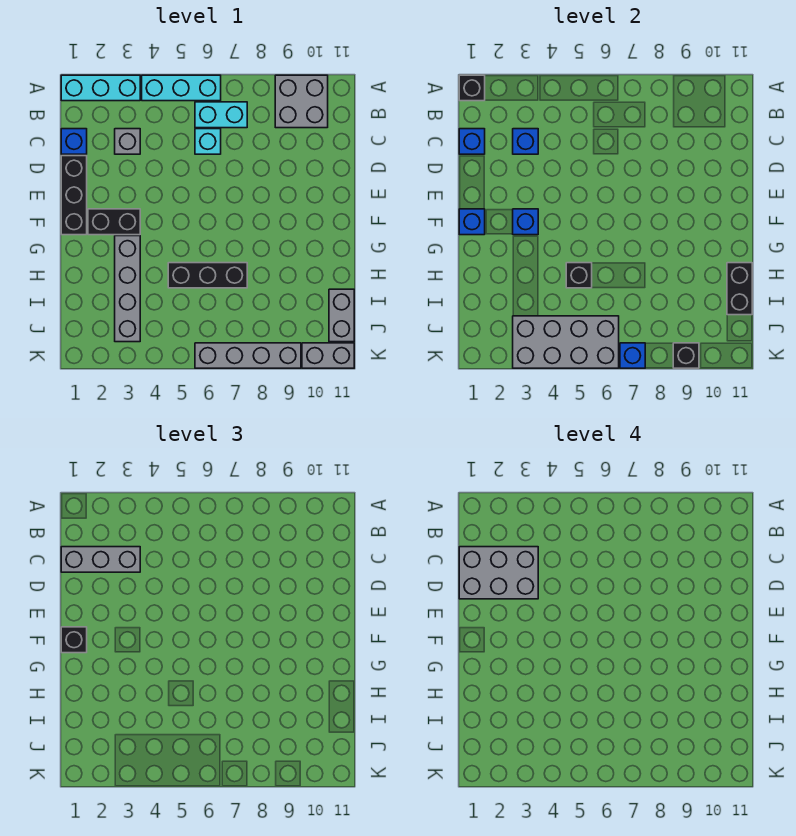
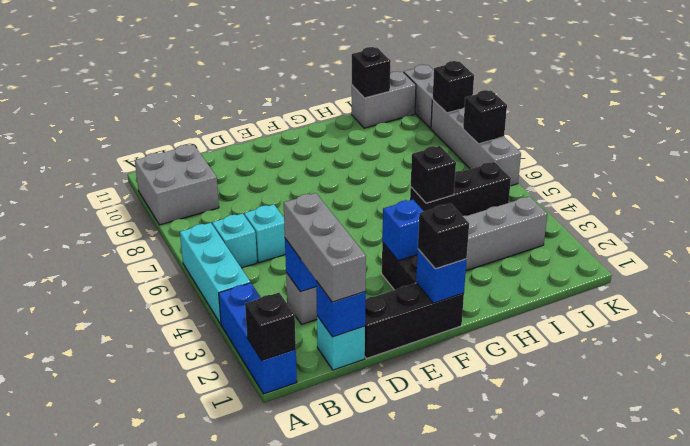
cyan brick A1:A3 level 1 -> blue brick A1:A3 level 1
cyan brick B6:B7 level 1 -> cyan brick B6 level 1
blue brick C1 level 1 -> cyan brick C1 level 1
grey brick C1:D3 level 4 -> none
black brick H5:H7 level 1 -> black brick H5:J5 level 1
black brick H11:I11 level 2 -> black brick I11 level 2
grey brick J3:K6 level 2 -> none
blue brick K7 level 2 -> black brick K7 level 2

